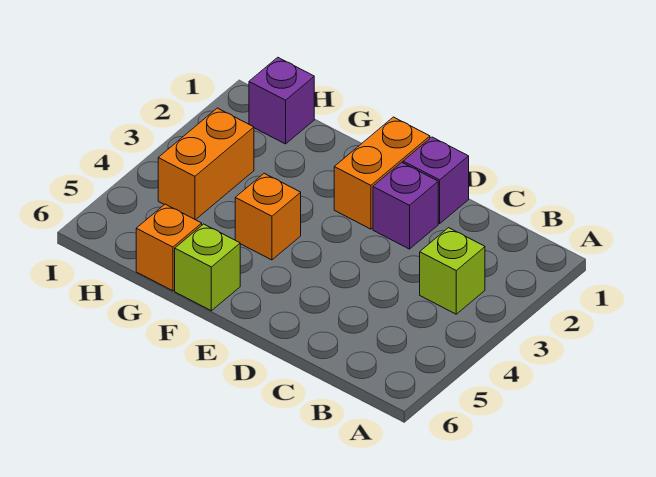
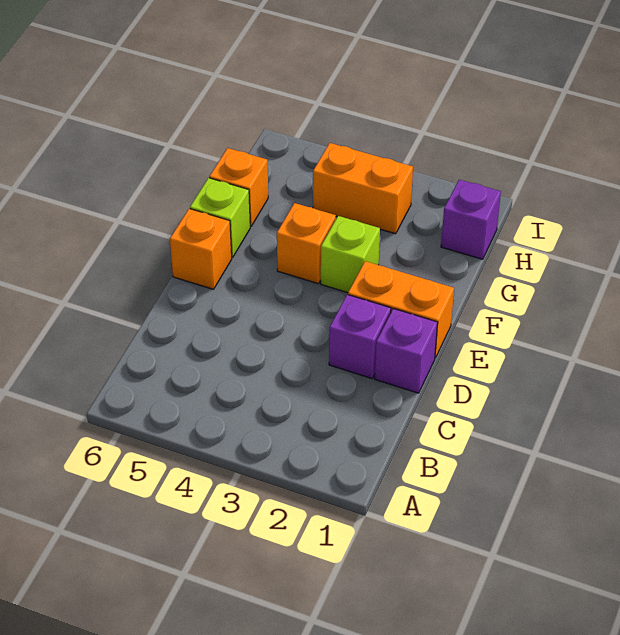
lime brick B3 level 1 -> lime brick F3 level 1
none -> orange brick E6 level 1

